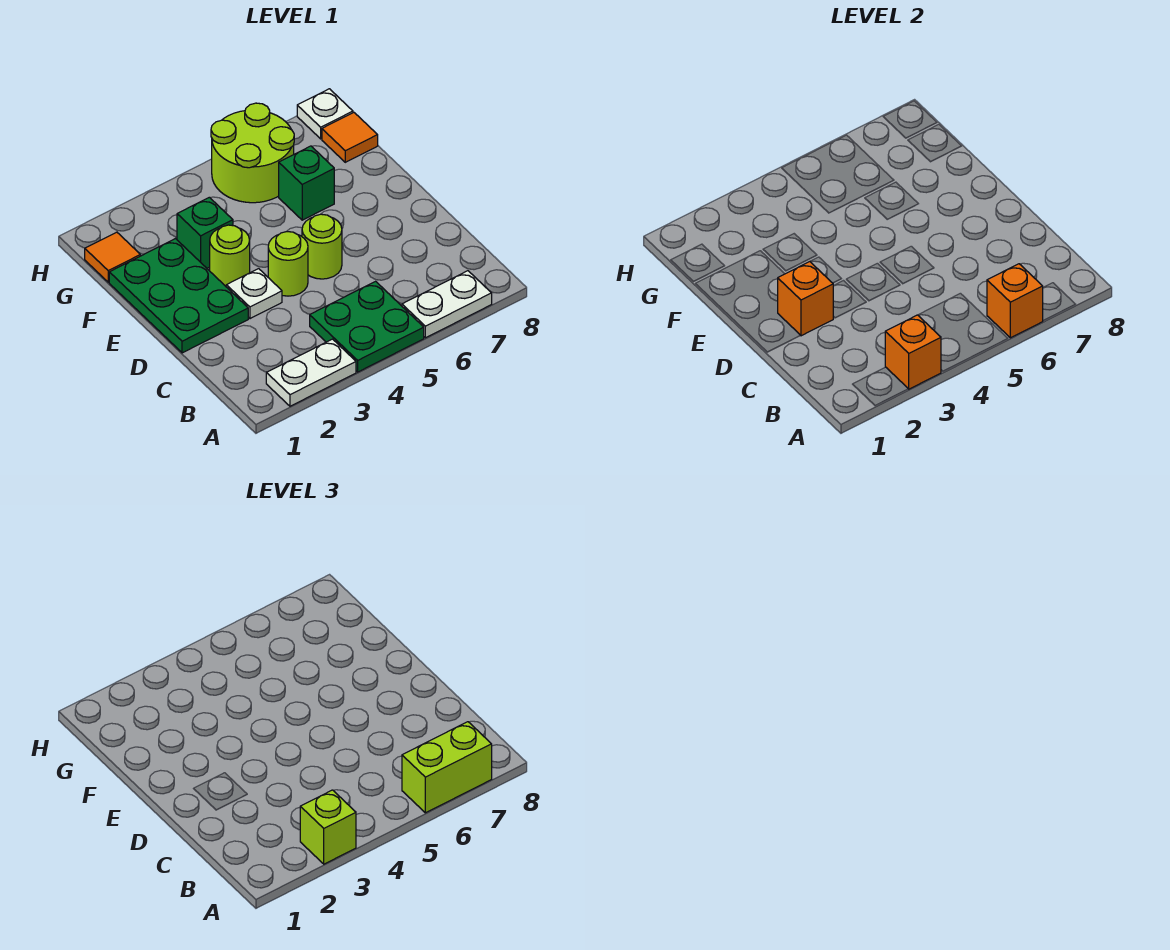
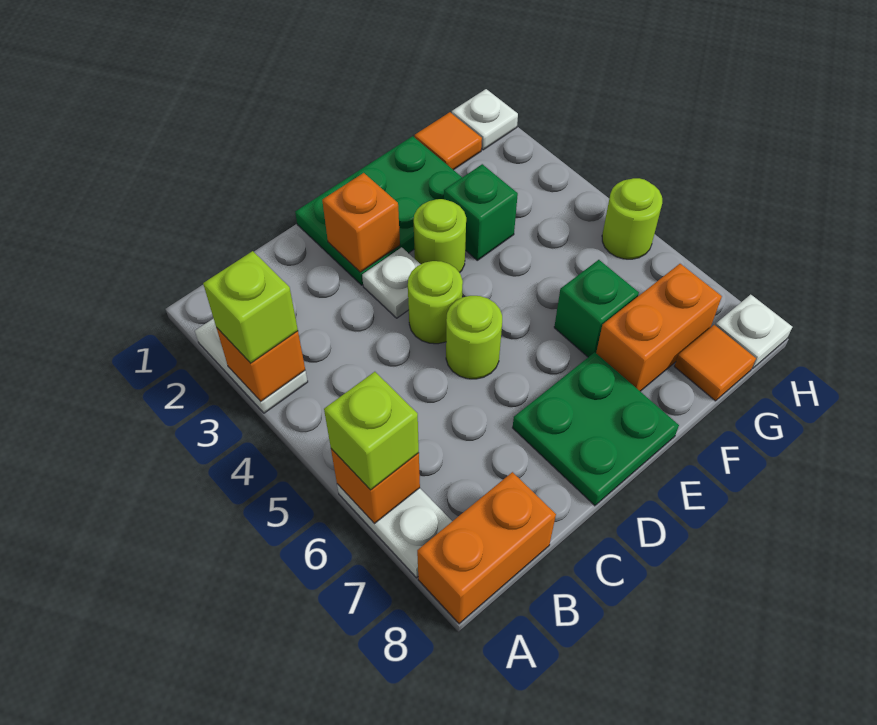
green plate A4:B5 level 1 -> green plate D7:E8 level 1
lime brick A6:A7 level 3 -> lime brick A6 level 3
none -> orange brick A8:B8 level 1
none -> orange brick F7:G7 level 1
lime round brick G5:H6 level 1 -> lime round brick H5 level 1
none -> white plate H1 level 1

